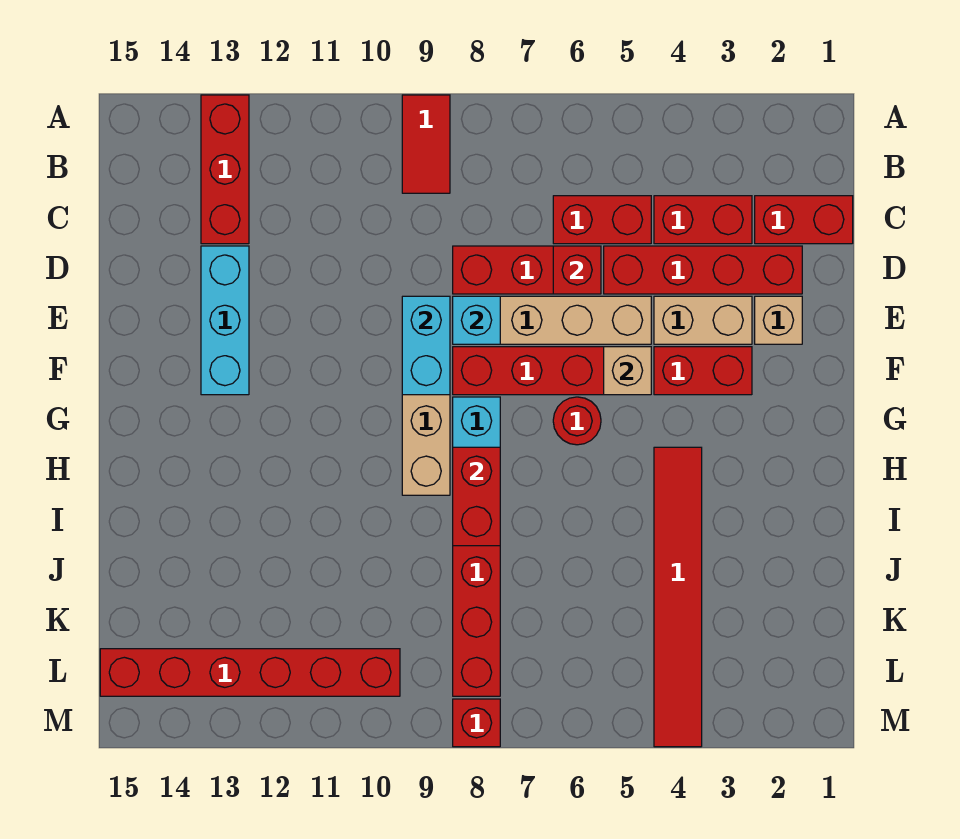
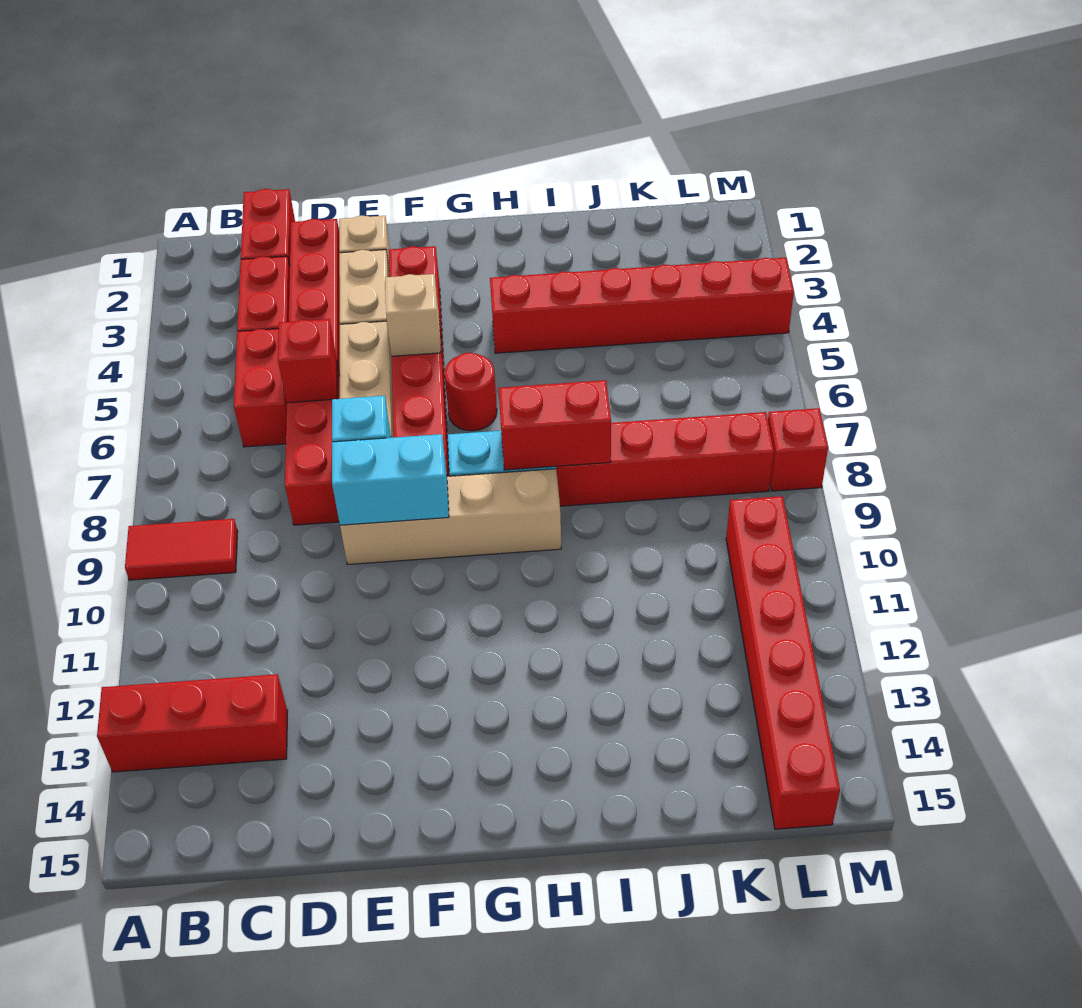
cyan brick D13:F13 level 1 -> none
red tile H4:M4 level 1 -> red brick H4:M4 level 1

